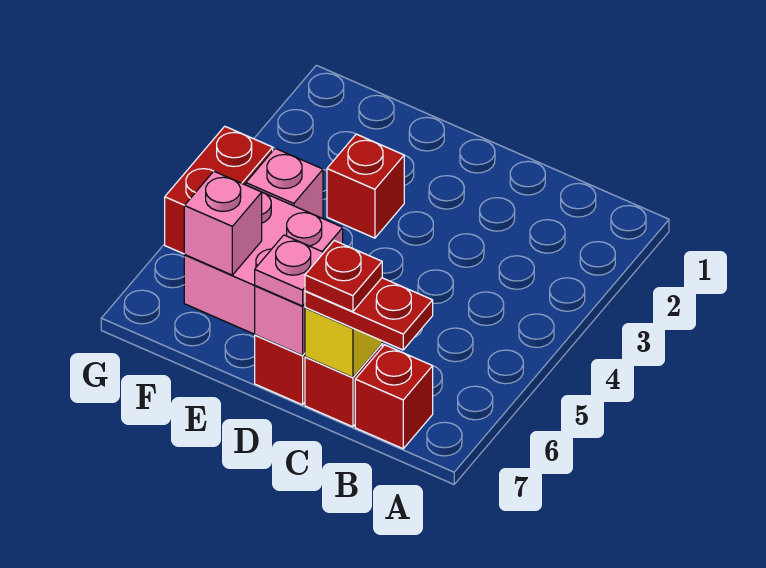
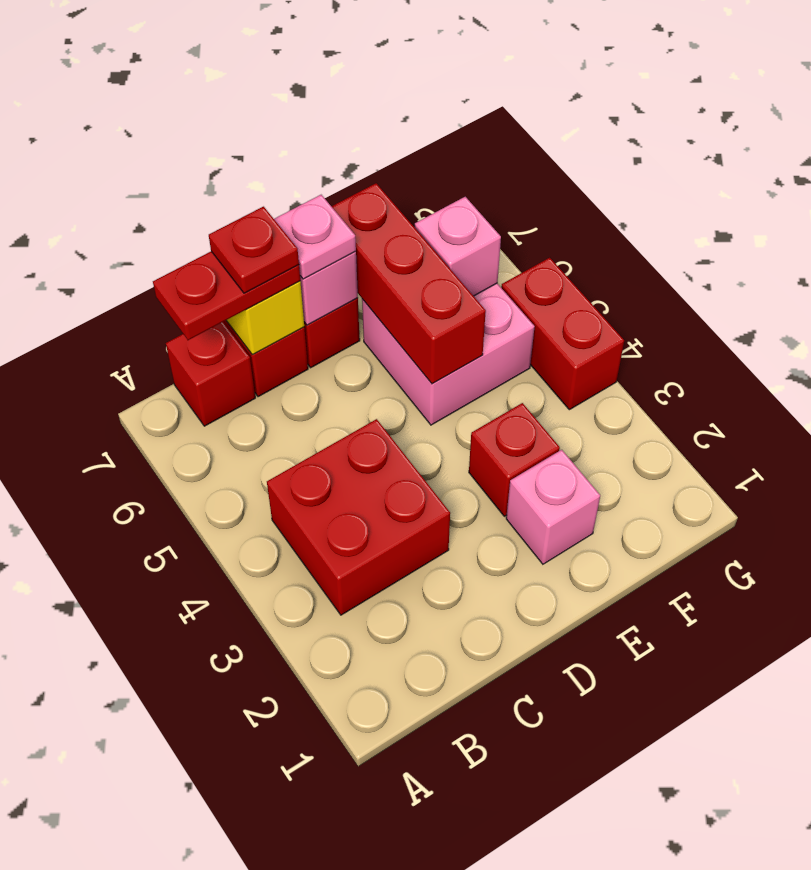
none -> red brick B3:C4 level 1
none -> red brick E5:E7 level 2
pink brick F4 level 1 -> pink brick E2 level 1

